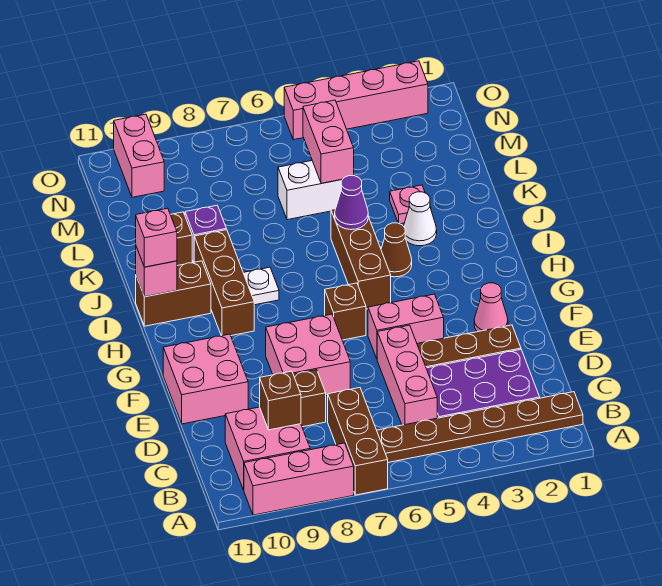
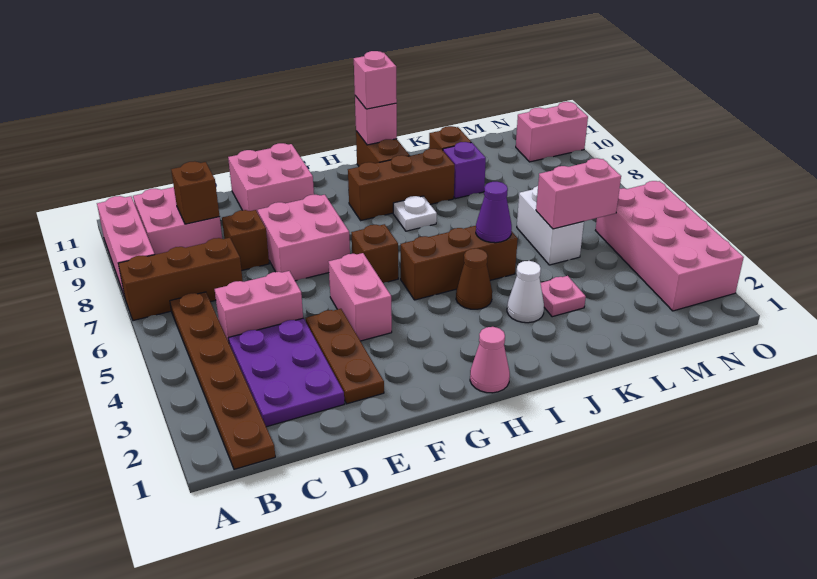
pink brick C5:E5 level 1 -> pink brick C5:D5 level 1
pink cone F2 level 1 -> pink cone H1 level 1
pink brick O2:O5 level 1 -> pink brick N2:O5 level 1

